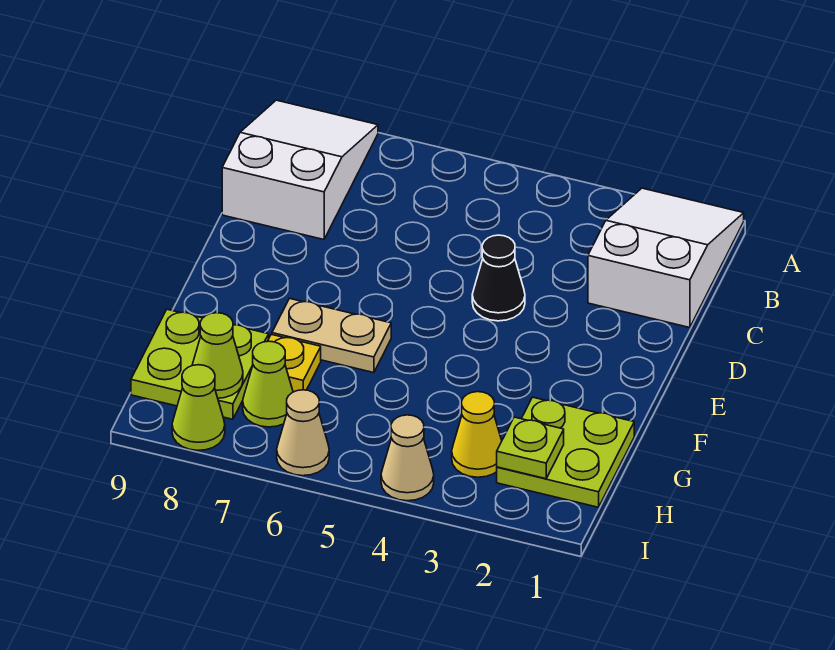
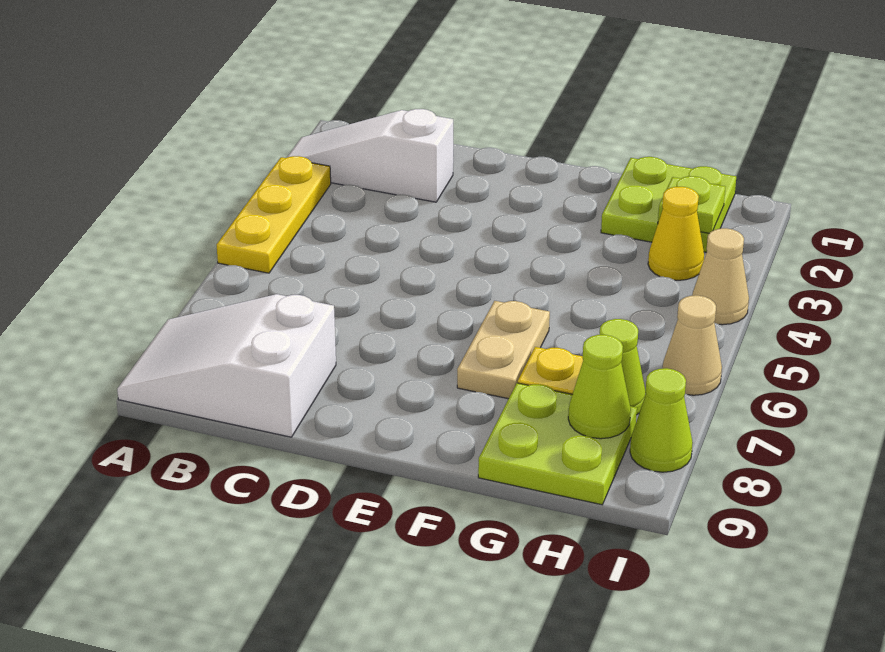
white slope A1:C2 level 1 top C -> white slope A2:C2 level 1 top C
none -> yellow plate A3:A5 level 1
black cone D4 level 1 -> none

